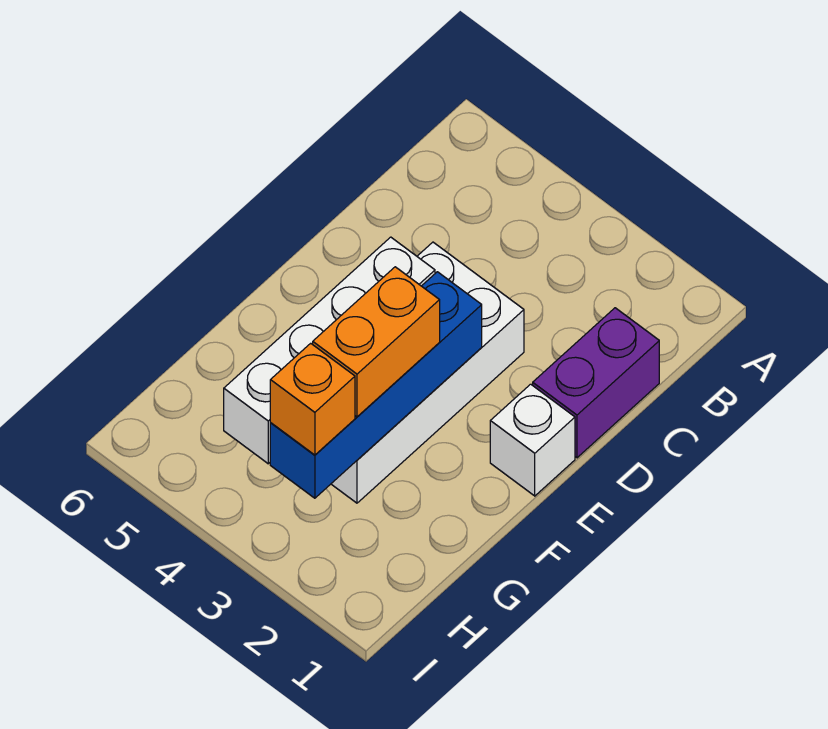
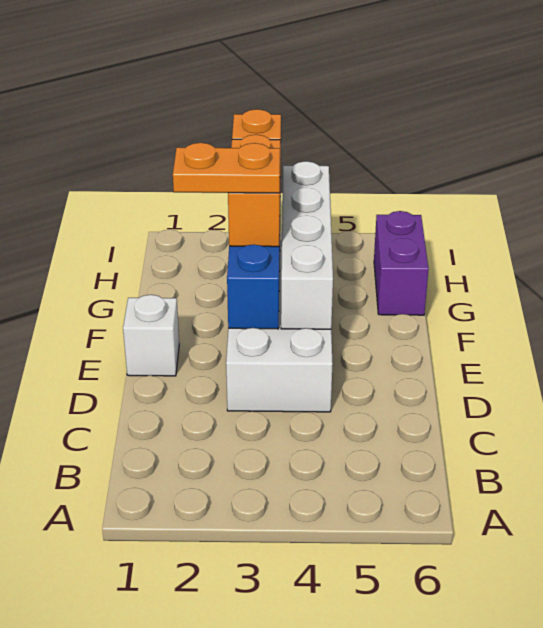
purple brick C1:D1 level 1 -> purple brick G6:H6 level 1
none -> orange plate F2:F3 level 4

